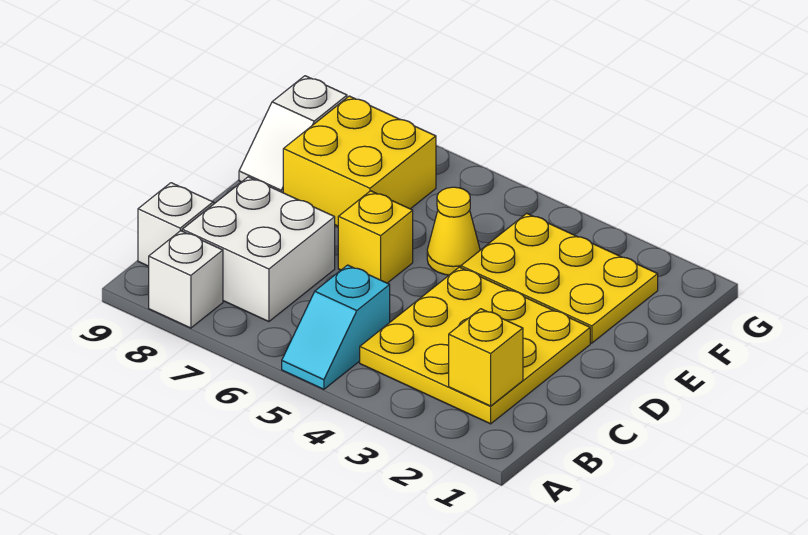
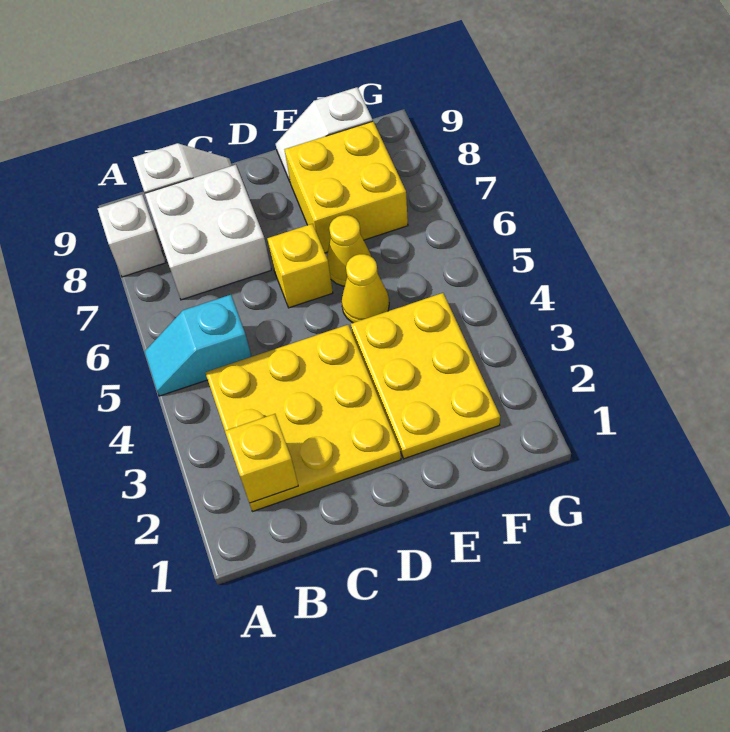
none -> yellow cone E6 level 1

